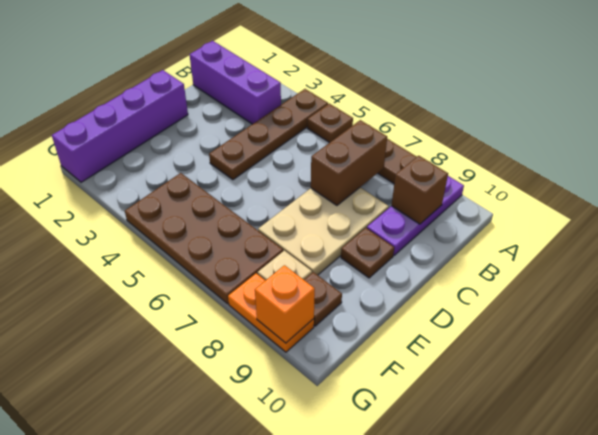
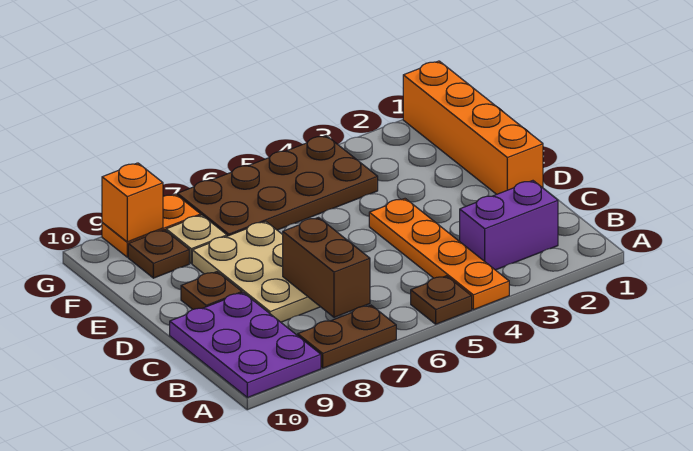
brown plate A4:D4 level 1 -> orange plate A4:D4 level 1
purple plate A9:C9 level 1 -> purple plate A9:C10 level 1
purple brick B1:B3 level 1 -> purple brick B2:B3 level 1
brown brick B9 level 2 -> none
purple brick D1:G1 level 1 -> orange brick D1:G1 level 1

